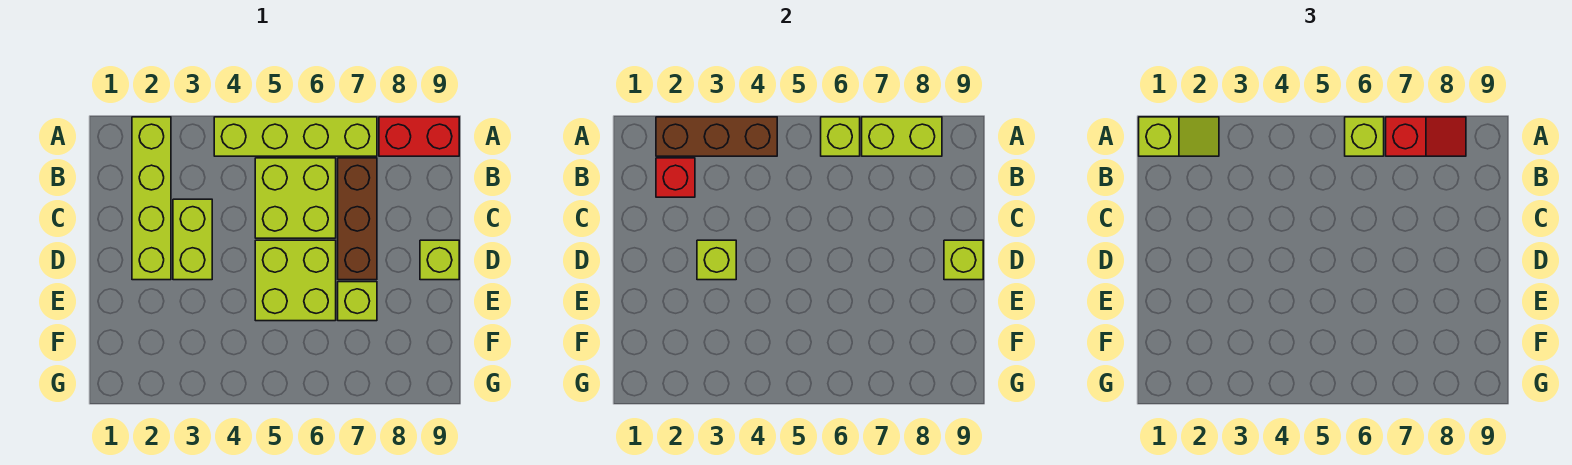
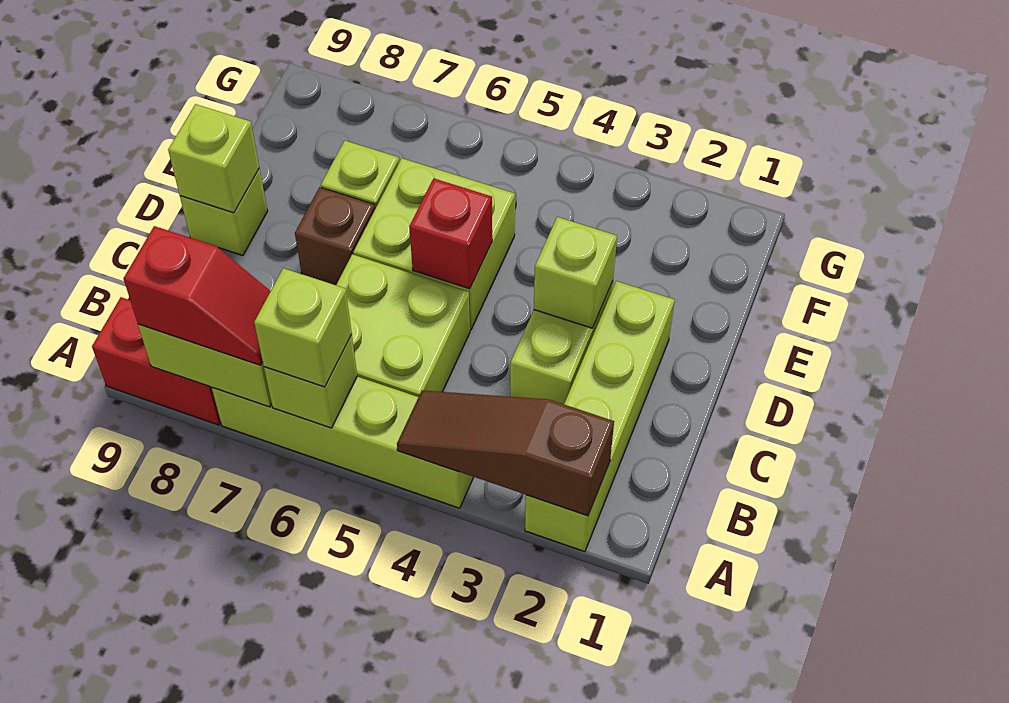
lime slope A1:A2 level 3 top 1 -> none
brown brick A2:A4 level 2 -> brown slope A2:A4 level 2 top 2
red slope A7:A8 level 3 top 7 -> red slope A7:A8 level 3 top 8
red brick B2 level 2 -> red brick D5 level 2
brown brick B7:D7 level 1 -> brown brick D7 level 1

